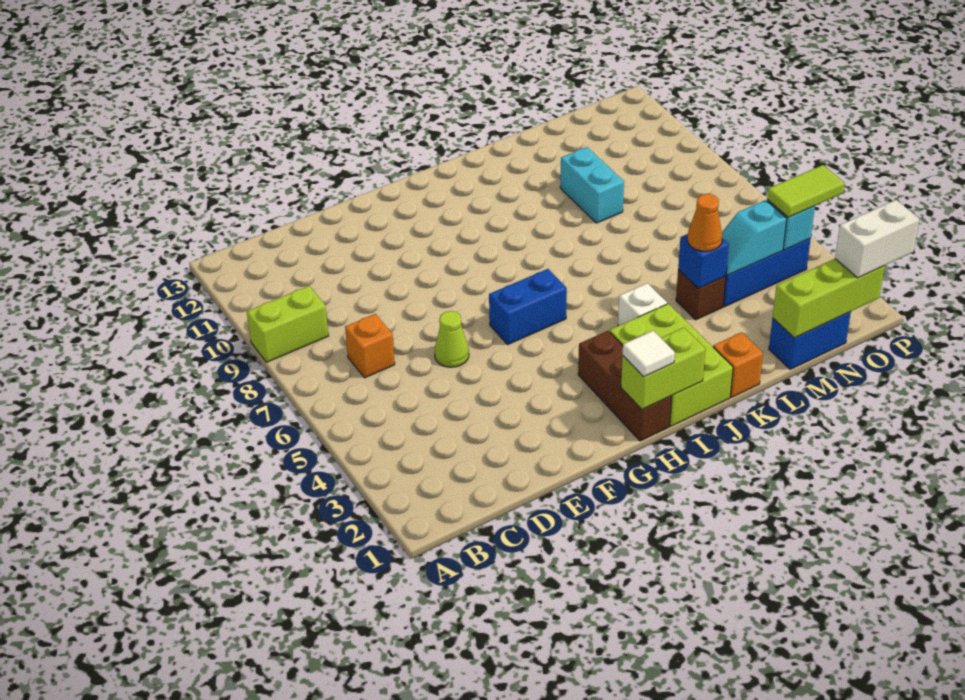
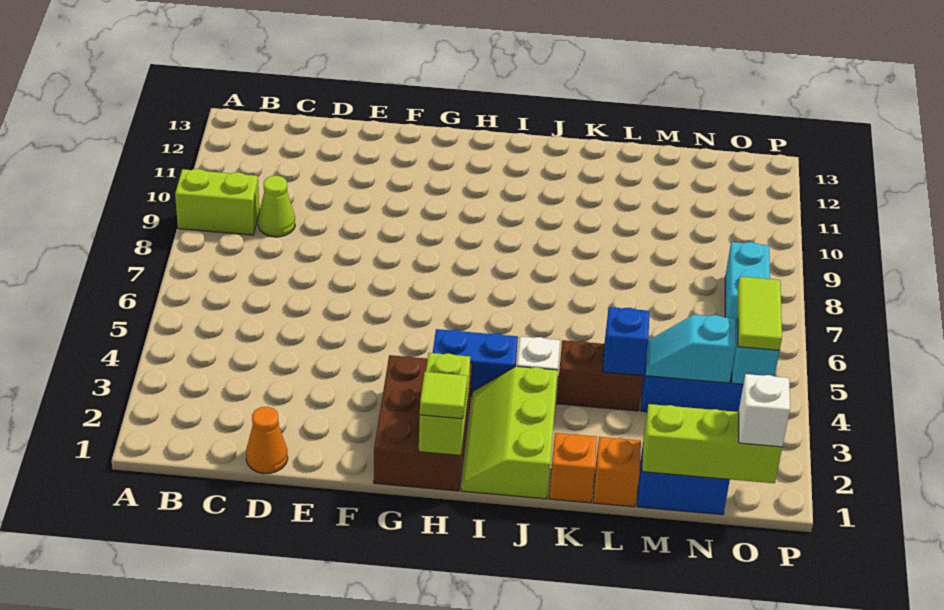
orange brick C7 level 1 -> orange brick L1 level 1
lime cone E6 level 1 -> lime cone C9 level 1
blue brick G6:H6 level 1 -> blue brick H4:I4 level 1
brown brick H1:H3 level 1 -> brown brick G1:H3 level 1
lime brick H1:I1 level 2 -> lime brick H1:H2 level 2
white tile H1 level 3 -> lime tile H1 level 3
lime brick I1:J3 level 1 -> lime slope I1:J3 level 1 top J
brown brick L4 level 1 -> brown brick K4:L4 level 1
orange cone L4 level 3 -> orange cone D1 level 1
cyan brick L9:L10 level 1 -> cyan brick O7:O8 level 1
white brick O1:P1 level 3 -> white brick O1 level 3
lime tile O4:P4 level 3 -> lime tile O4:O5 level 3

